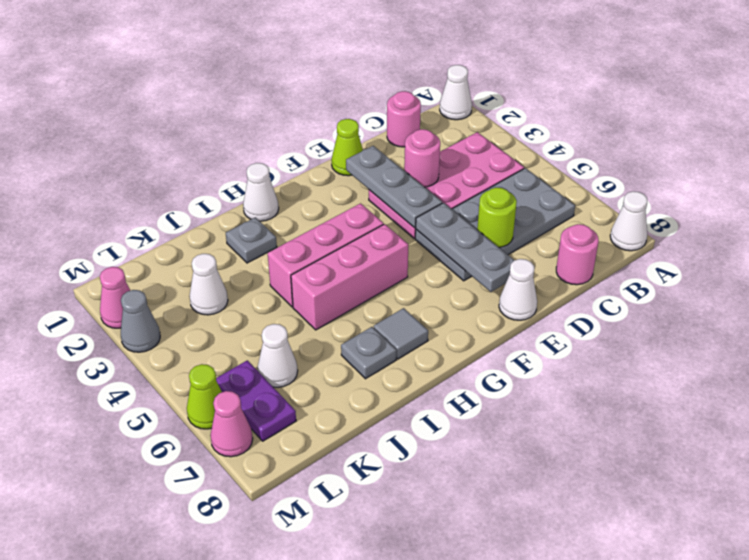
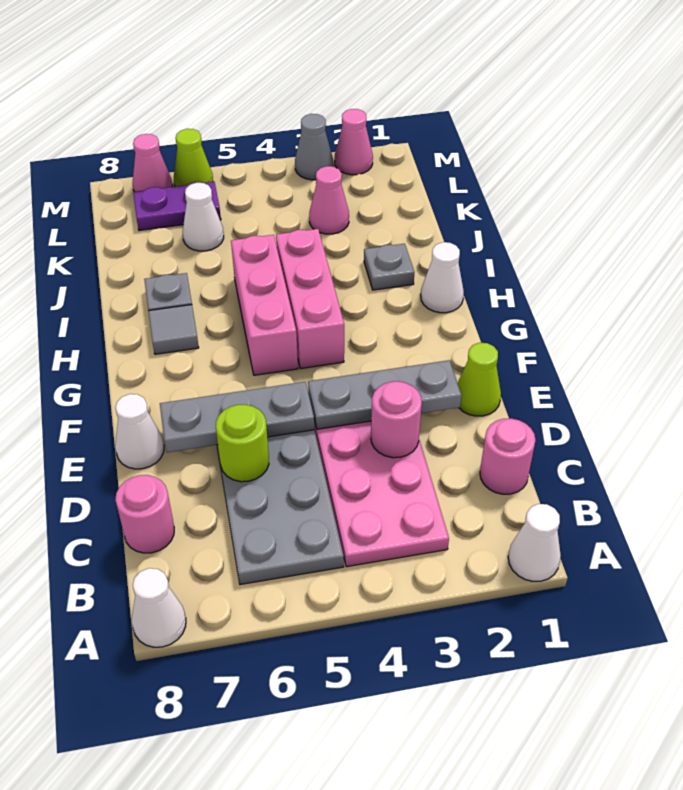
white cone K3 level 1 -> pink cone K3 level 1

